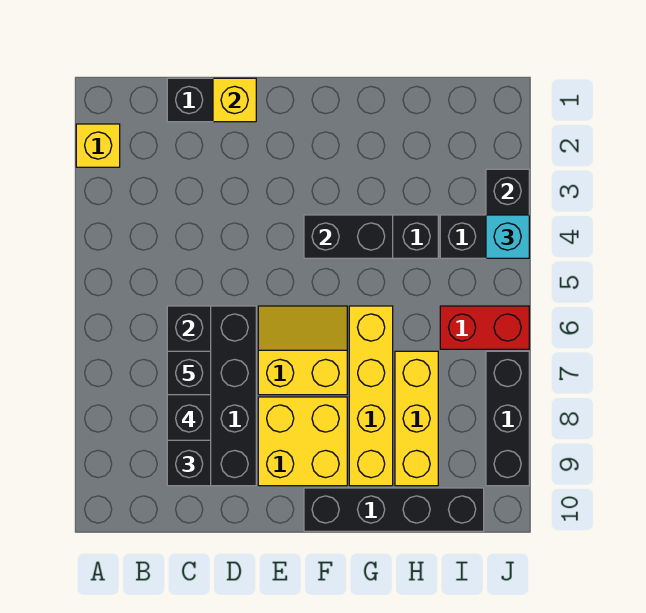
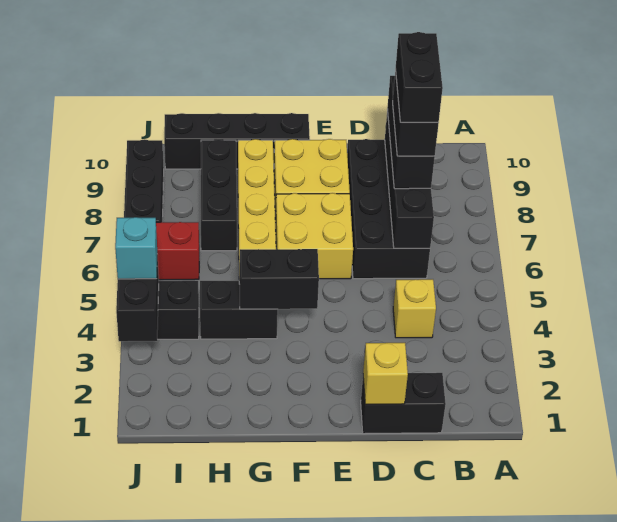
yellow brick A2 level 1 -> yellow brick C4 level 1
black brick C7 level 5 -> black brick C7:C8 level 5
yellow slope E6:F7 level 1 top 7 -> yellow brick E6:F7 level 1
yellow brick H7:H9 level 1 -> black brick H7:H9 level 1

